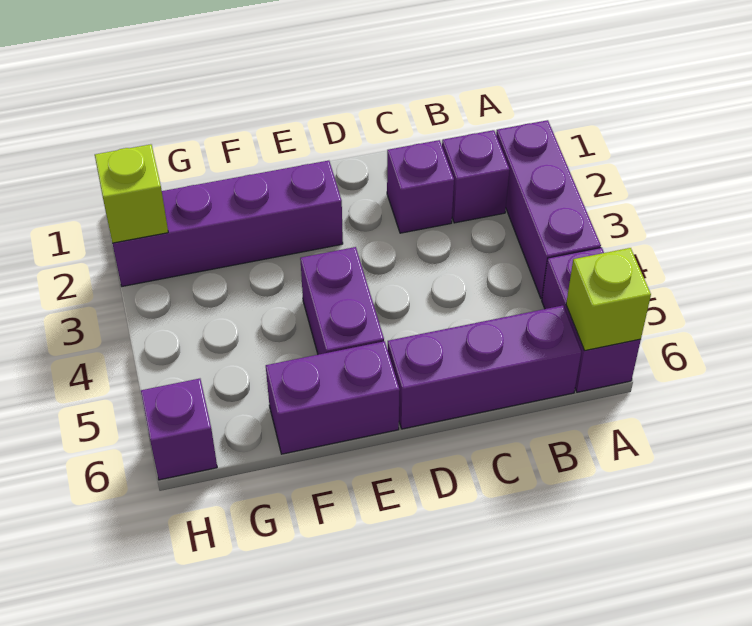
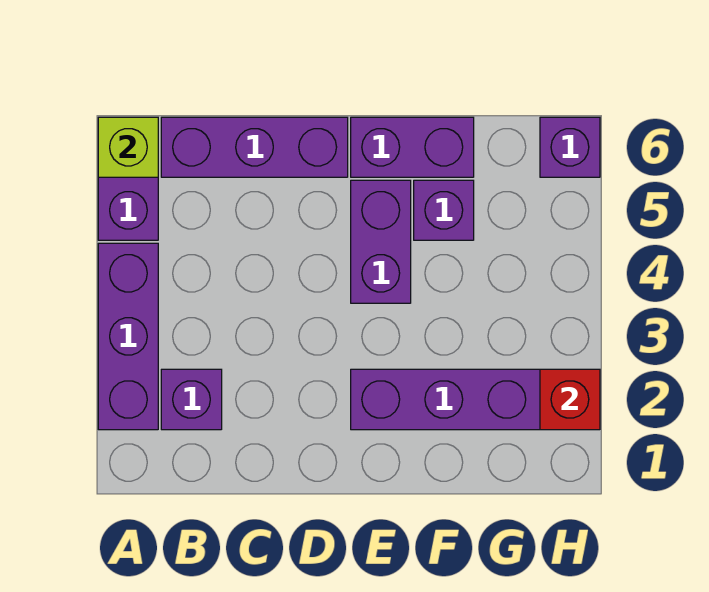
purple brick C2 level 1 -> purple brick F5 level 1
lime brick H2 level 2 -> red brick H2 level 2

